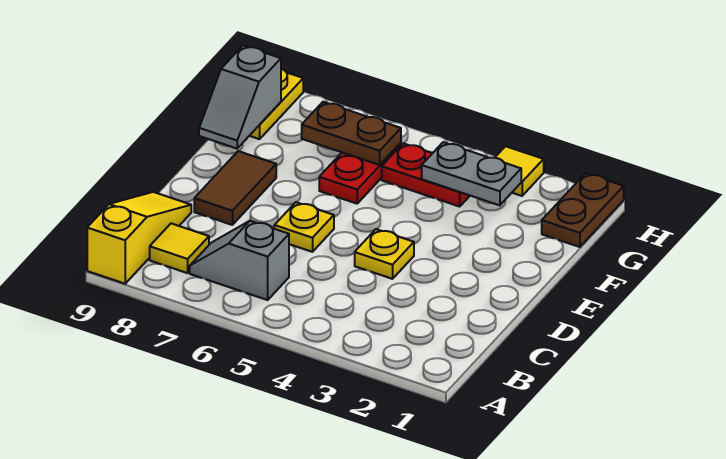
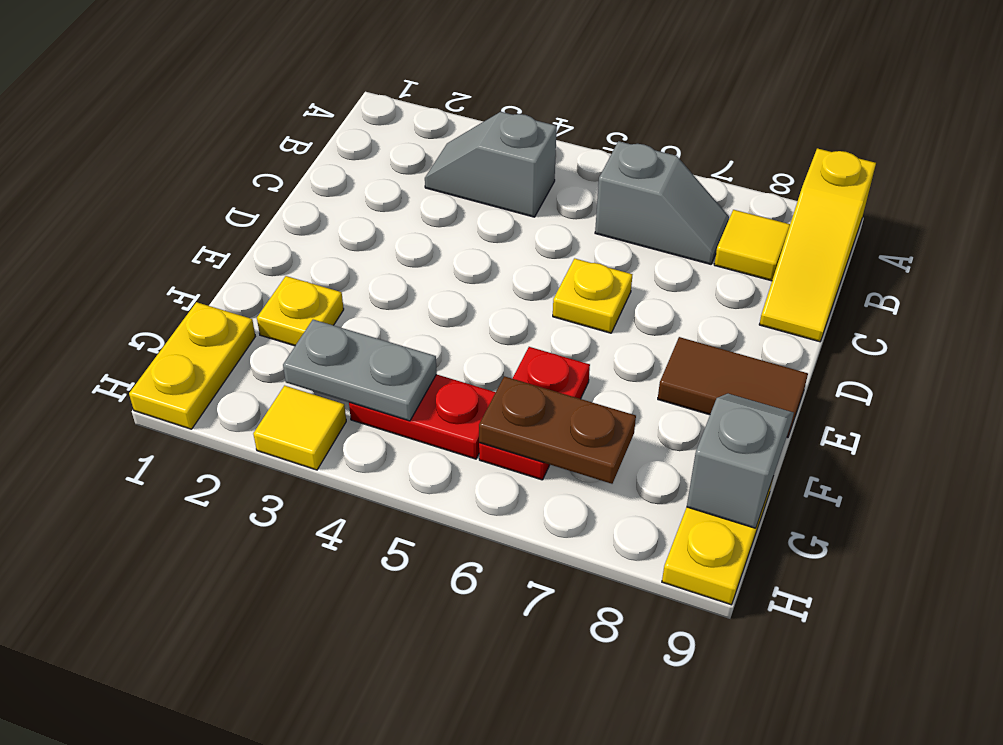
none -> grey slope B3:B4 level 1 top 4
yellow plate D4 level 1 -> yellow plate F2 level 1
brown tile D8:E8 level 1 -> brown tile E8:E9 level 1
brown plate G1:H1 level 1 -> yellow plate G1:H1 level 1

